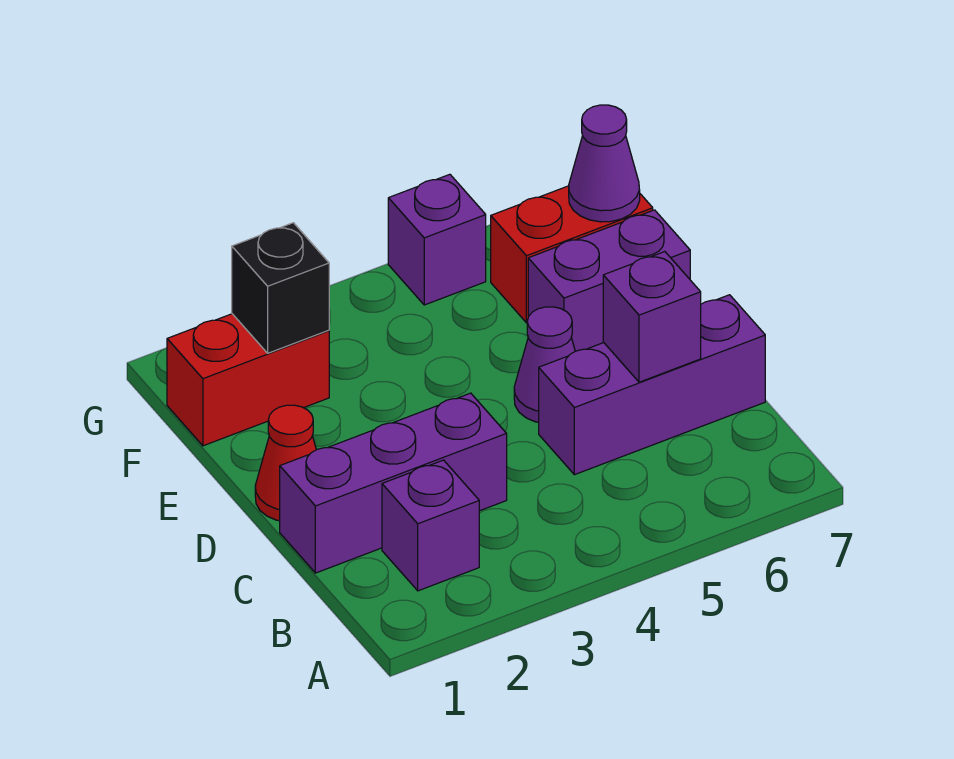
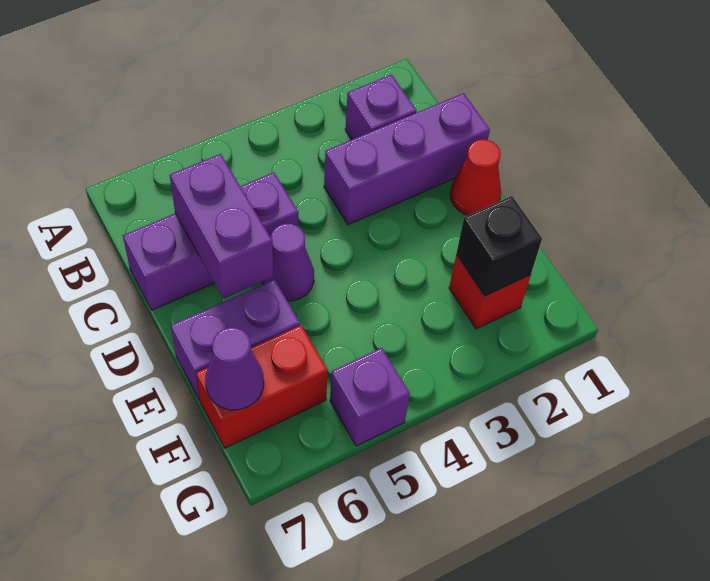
purple brick C6 level 2 -> purple brick C6:D6 level 2
red brick F1:F2 level 1 -> red brick F2 level 1

